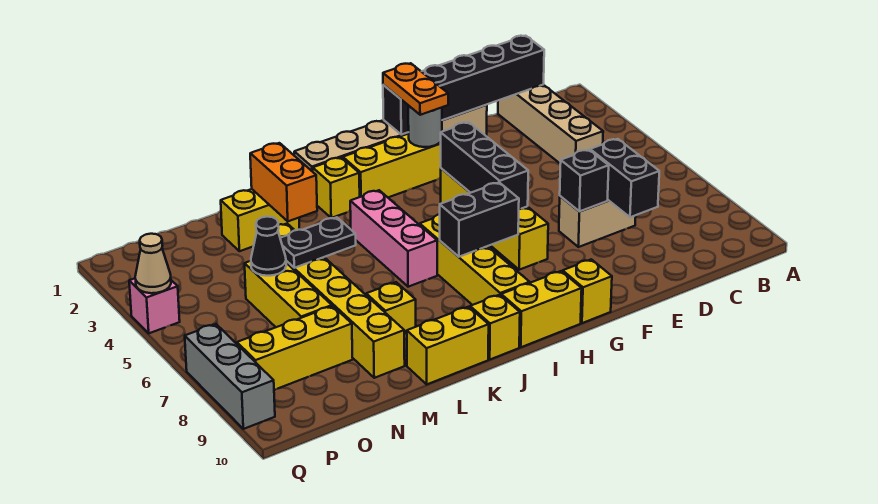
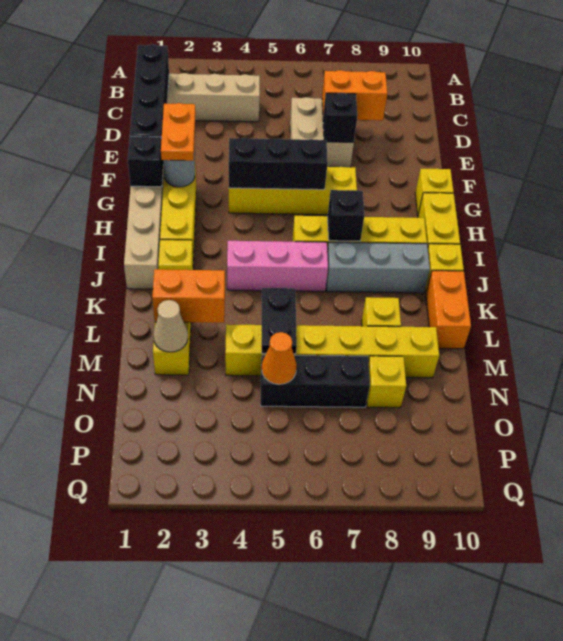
tan brick D7:E7 level 1 -> tan brick D6:E7 level 1
black brick D7:D8 level 2 -> orange brick D7:D8 level 2
orange plate G1:G2 level 3 -> orange plate F2:G2 level 3
black brick H7:I7 level 2 -> black brick I7 level 2
yellow brick K10:L10 level 1 -> orange brick K10:L10 level 1
yellow brick N5:N7 level 1 -> black brick N5:N7 level 1
black cone N5 level 2 -> orange cone N5 level 2
yellow brick N8:P8 level 1 -> yellow brick N8 level 1
pink brick Q4 level 1 -> none
tan cone Q4 level 2 -> tan cone M2 level 2
grey brick Q7:Q9 level 1 -> grey brick J7:J9 level 1

